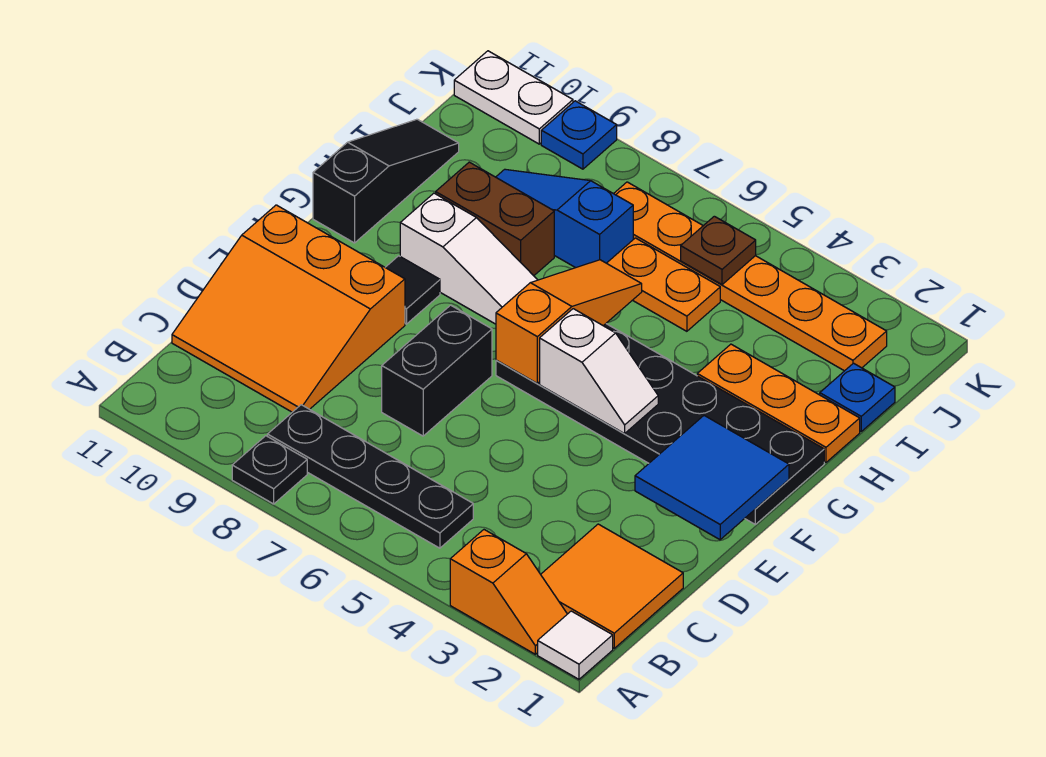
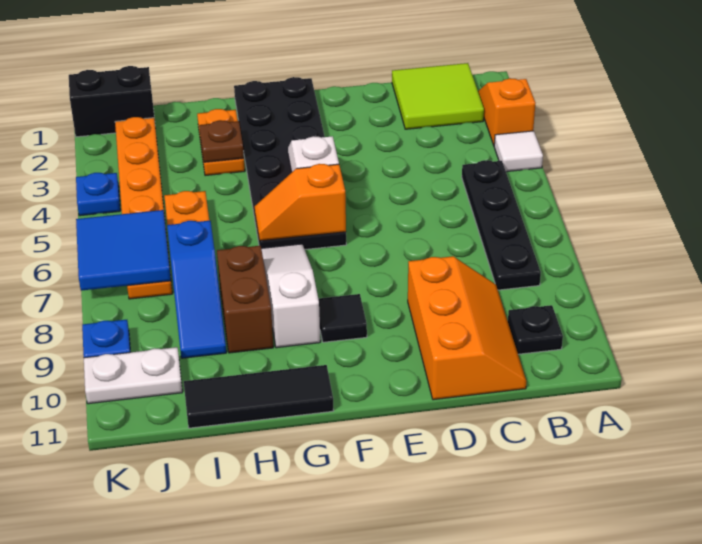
white tile A1 level 1 -> white tile A4 level 1
black plate A8 level 1 -> black plate B10 level 1
orange tile B1:C2 level 1 -> lime tile B1:C2 level 1
orange slope C9:E11 level 1 top E -> orange slope C9:D11 level 1 top D
black brick D7:E7 level 1 -> black brick J1:K1 level 1
blue tile E1:F2 level 2 -> blue tile J6:K7 level 2
orange slope F6:H6 level 2 top F -> orange slope F6:G6 level 2 top F
black slope G11:I11 level 1 top G -> black tile G11:I11 level 1
orange plate H1:H3 level 1 -> orange plate H2:H3 level 1
blue plate I1 level 1 -> blue plate K4 level 1
brown plate J5 level 2 -> brown plate H3 level 2
white plate K10:K11 level 1 -> white plate J10:K10 level 1

